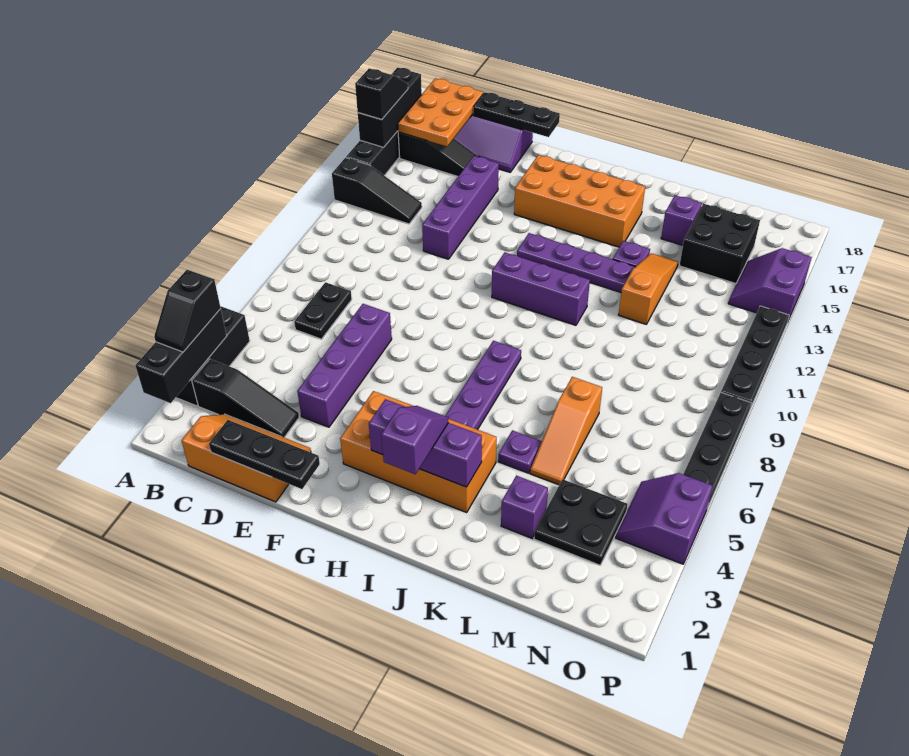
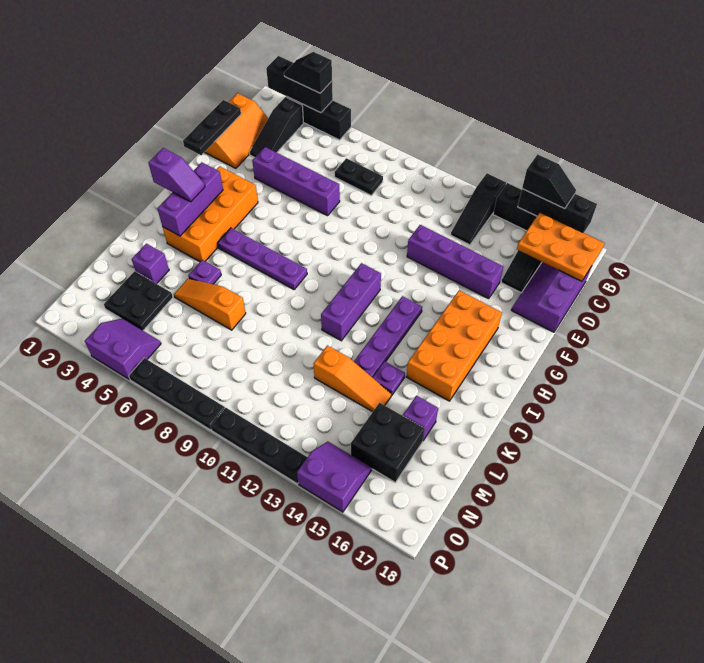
black plate D18:F18 level 2 -> none

